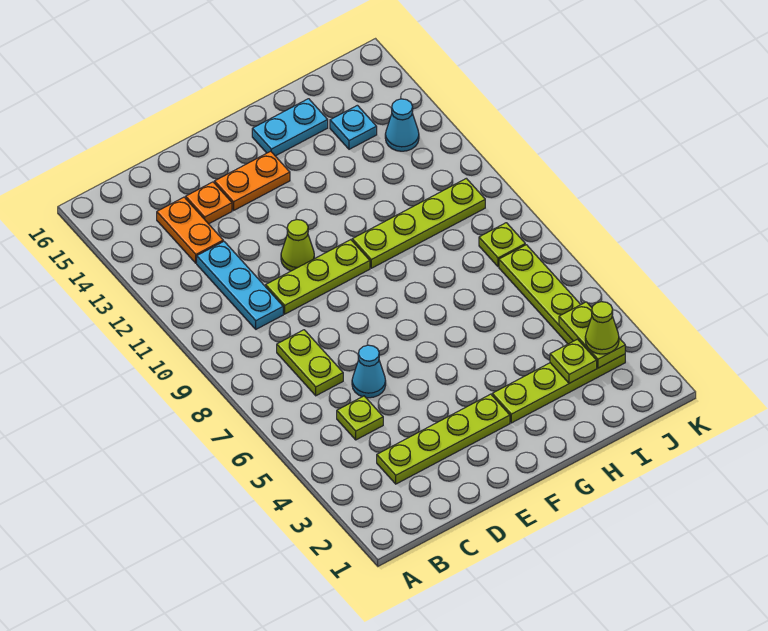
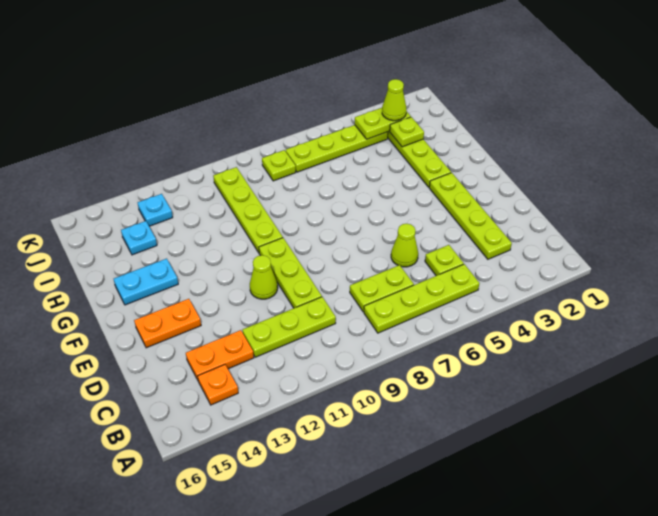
none -> lime plate B5:B8 level 1
cyan plate C10:C12 level 1 -> lime plate C10:C12 level 1
cyan cone D6 level 1 -> lime cone D6 level 1
orange plate D14 level 1 -> orange plate B14 level 1
orange plate E14:F14 level 1 -> orange plate E14:E15 level 1
cyan plate G15:H15 level 1 -> cyan plate G14:G15 level 1
cyan cone J13 level 1 -> cyan plate J13 level 1

